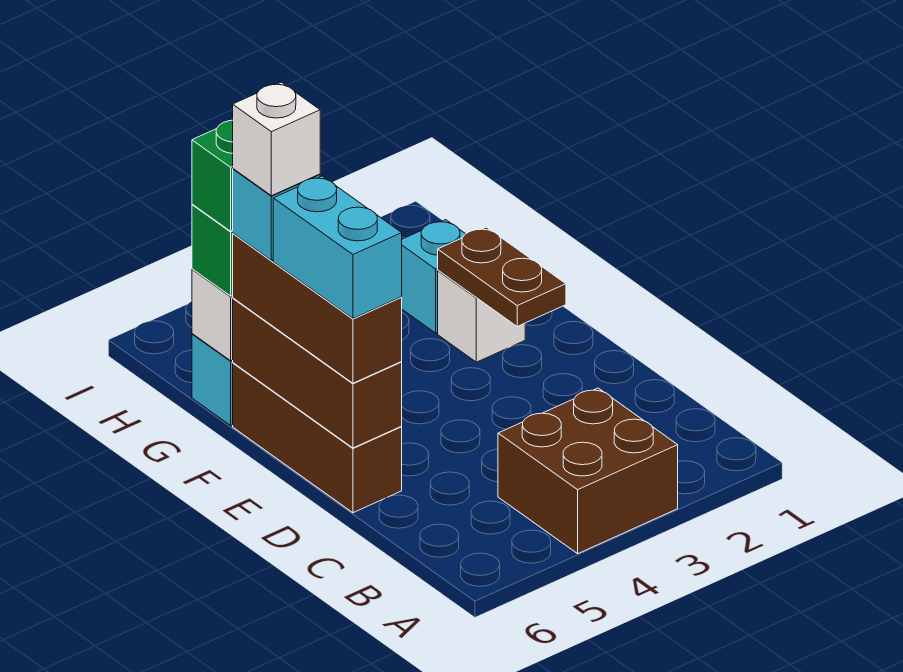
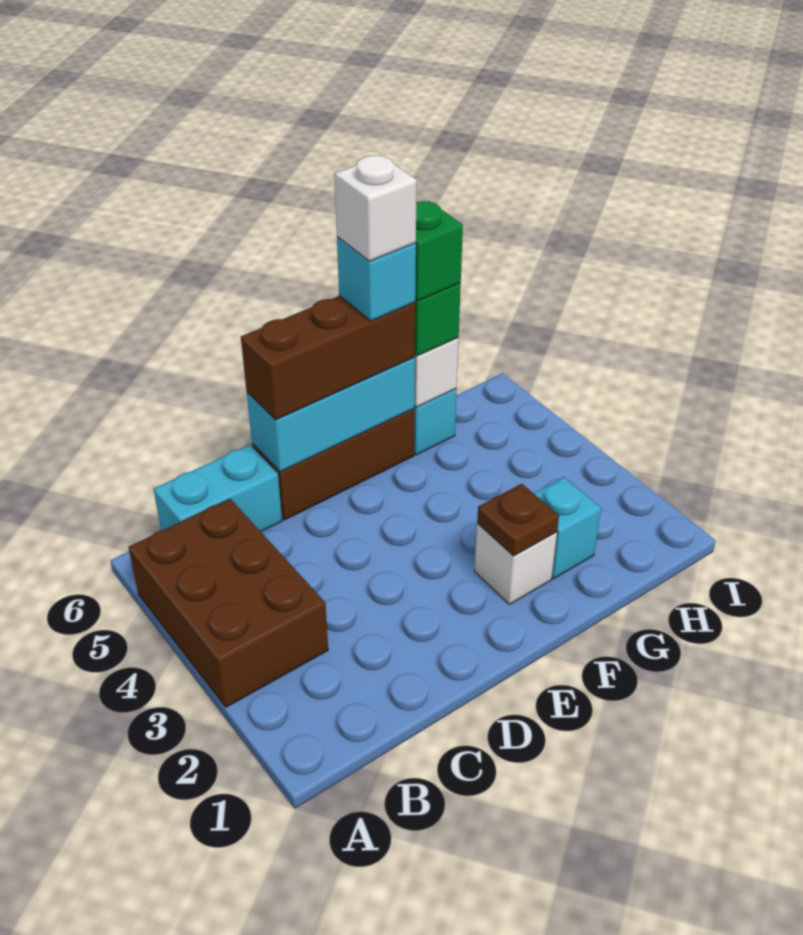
brown brick A3:B4 level 1 -> brown brick A3:B5 level 1
brown brick D6:F6 level 2 -> cyan brick D6:F6 level 2
cyan brick D6:E6 level 4 -> cyan brick B6:C6 level 1
brown plate E2:F2 level 2 -> brown plate F2 level 2

